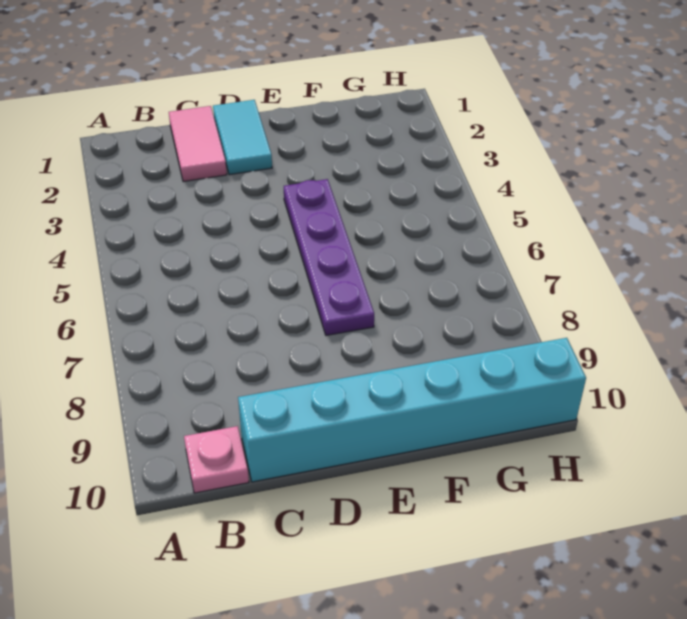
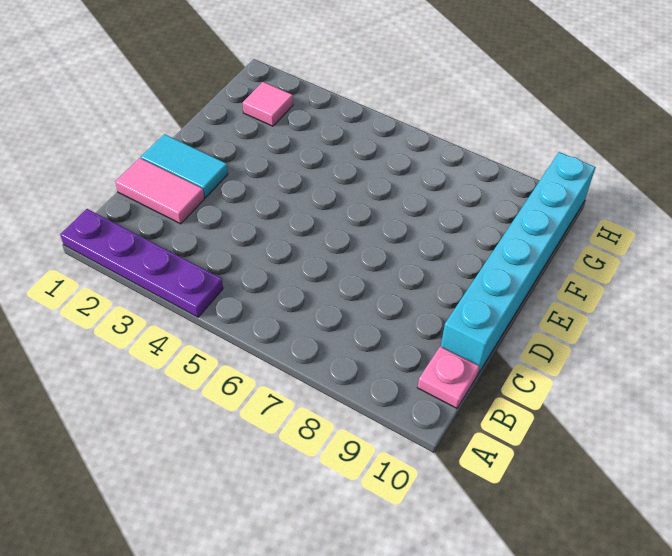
purple plate E4:E7 level 1 -> purple plate A1:A4 level 1
none -> pink tile G2 level 1

